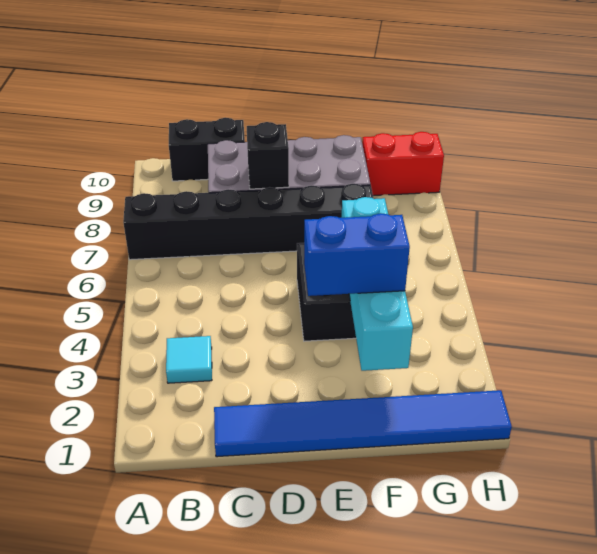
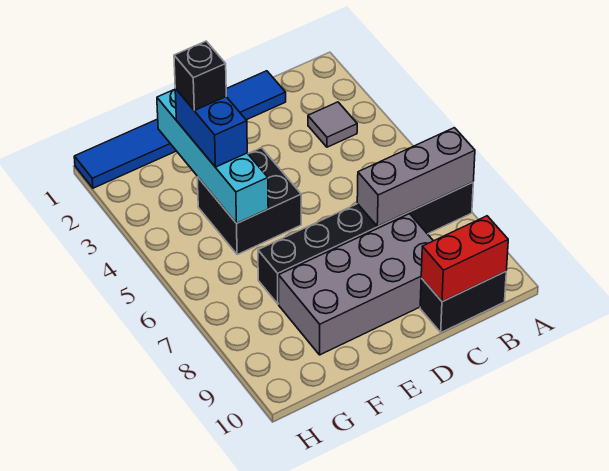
none -> grey brick A7:C7 level 2
cyan tile B3 level 1 -> grey tile B3 level 1
black brick D8 level 2 -> black brick F3 level 4
blue brick E3:F3 level 3 -> blue brick F3:F4 level 3
red brick G9:H9 level 1 -> red brick B10:C10 level 2

